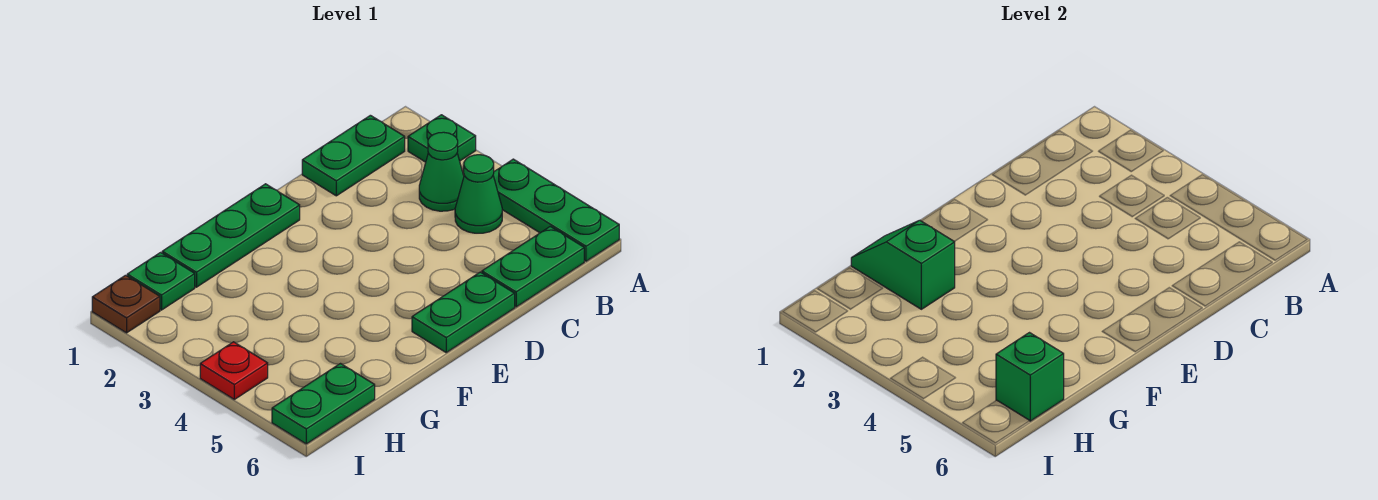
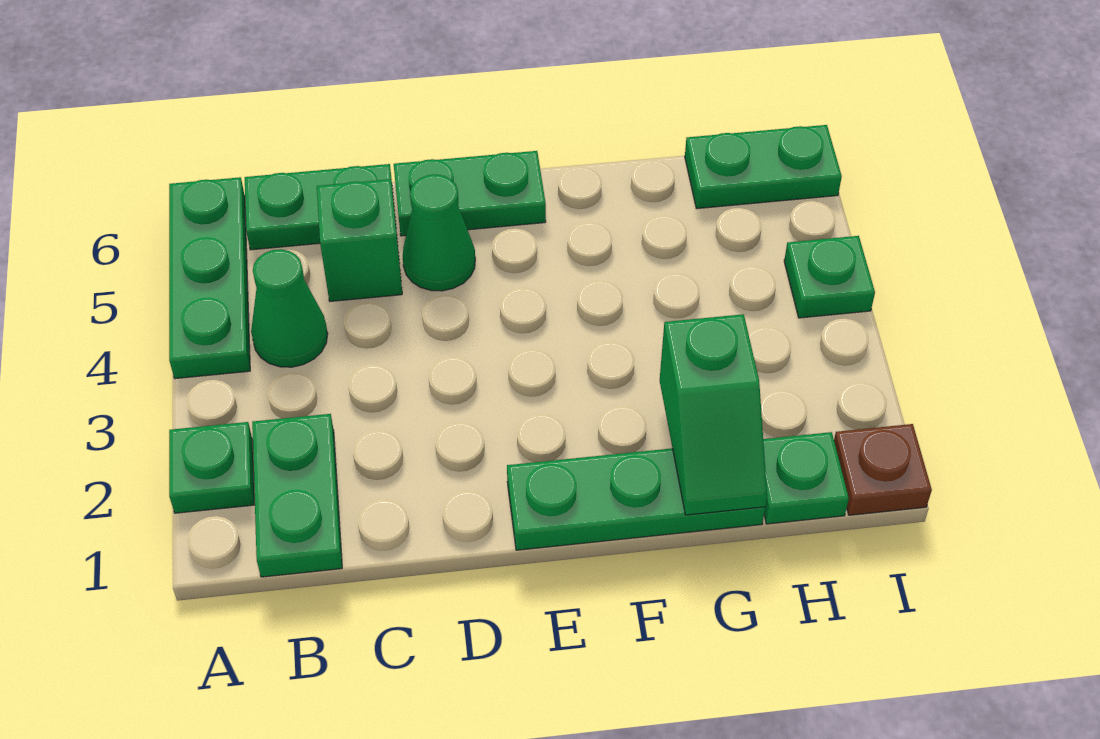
green plate B1:C1 level 1 -> green plate B1:B2 level 1
green cone B3 level 1 -> green cone D5 level 1
green brick H6 level 2 -> green brick C5 level 1
red plate I4 level 1 -> green plate I4 level 1

